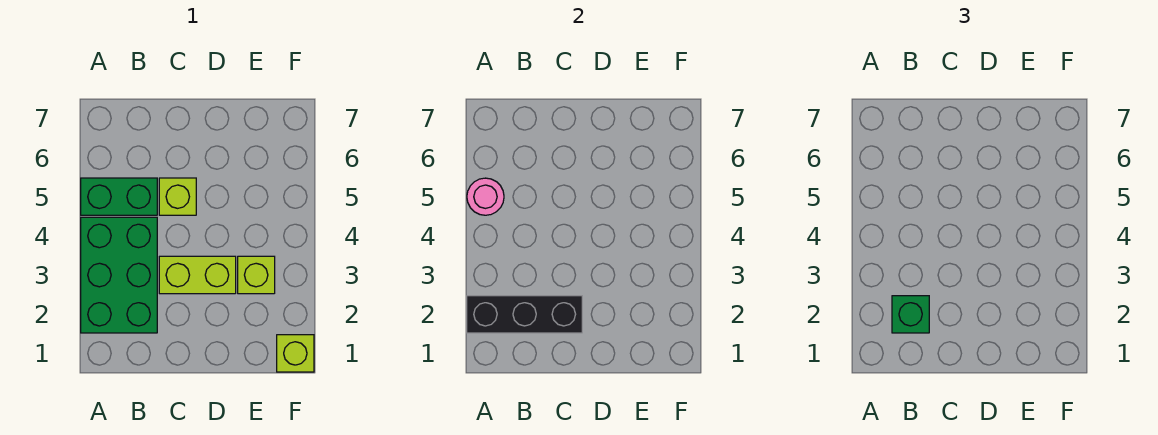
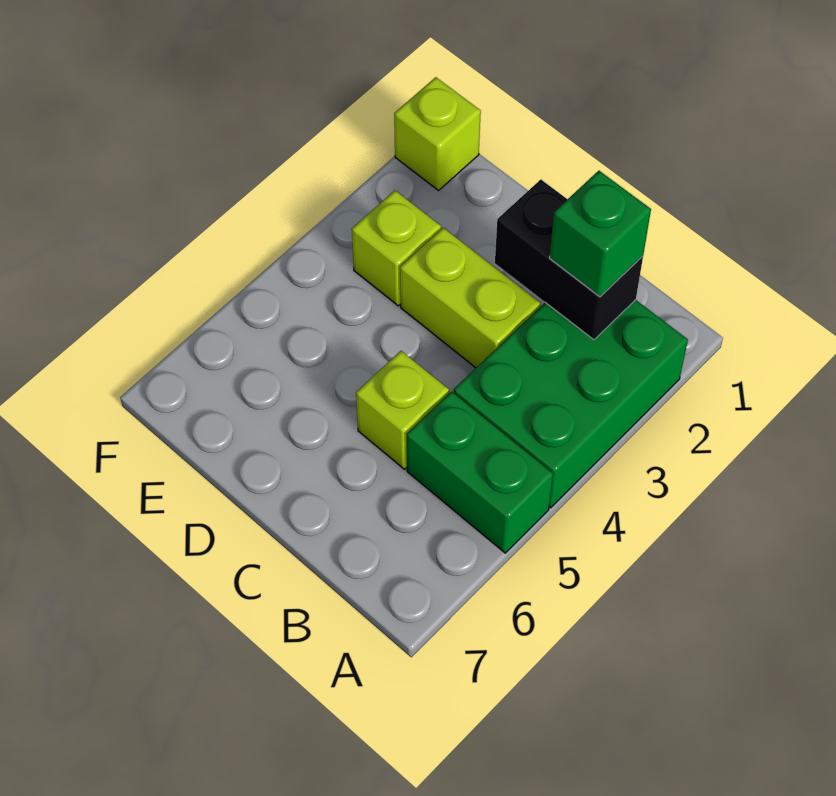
black brick A2:C2 level 2 -> black brick B2:C2 level 2
pink round brick A5 level 2 -> none

